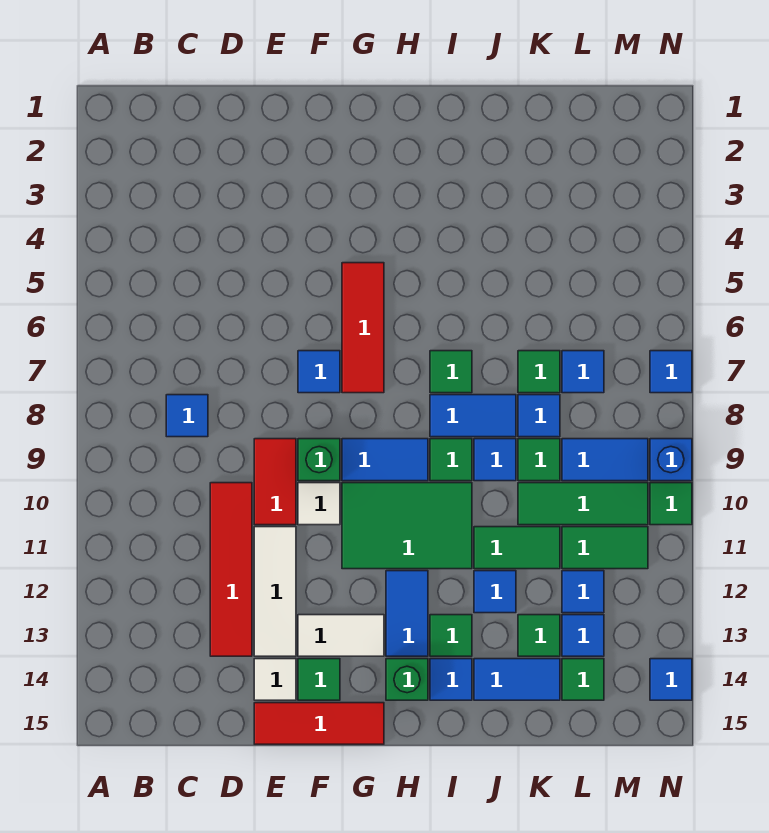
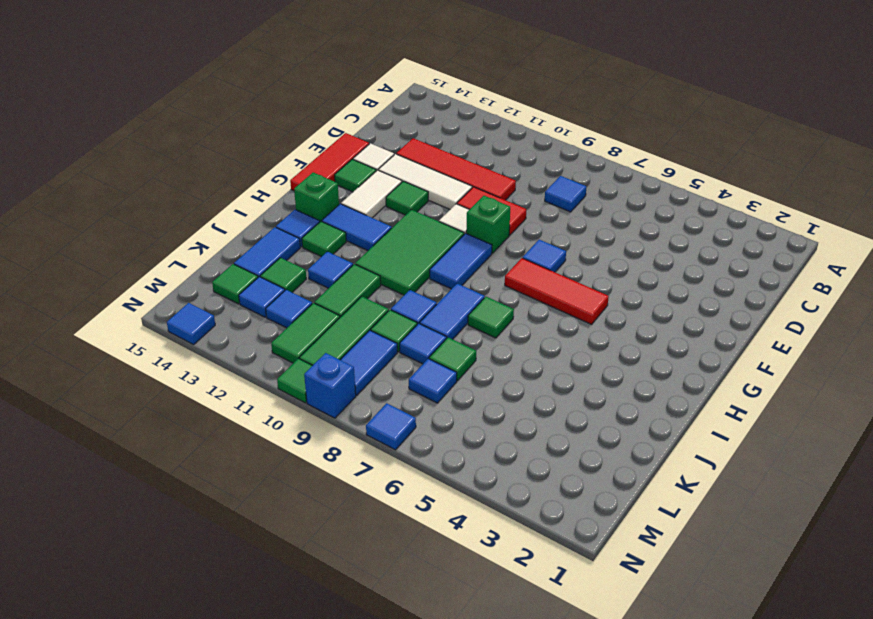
green tile I9 level 1 -> green tile F12 level 1

